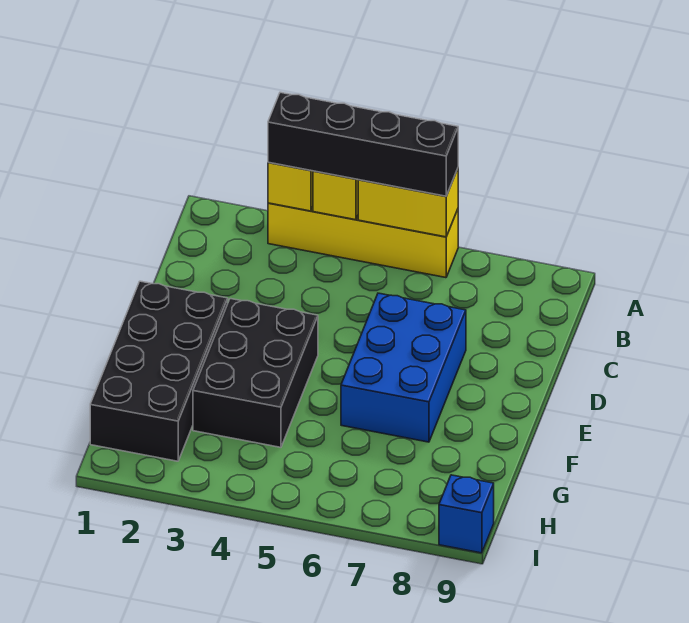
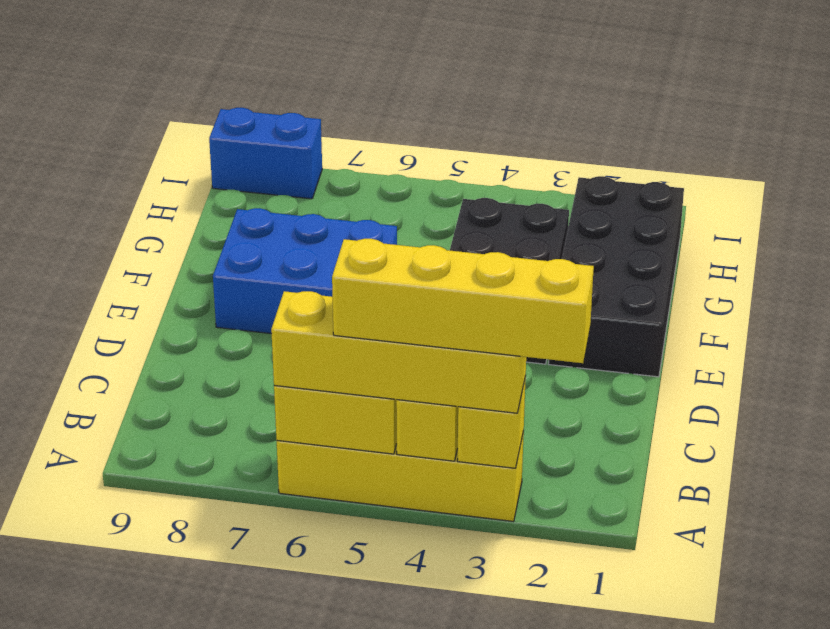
none -> yellow brick A2:A5 level 4
black brick A3:A6 level 3 -> yellow brick A3:A6 level 3
blue brick D6:F7 level 1 -> blue brick E6:F8 level 1
blue brick I9 level 1 -> blue brick I8:I9 level 1

